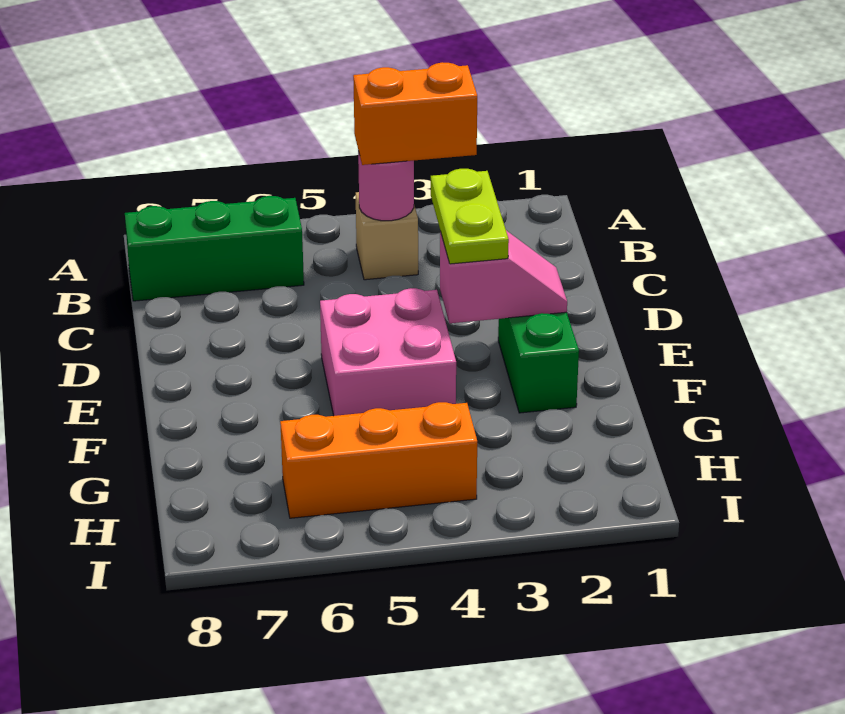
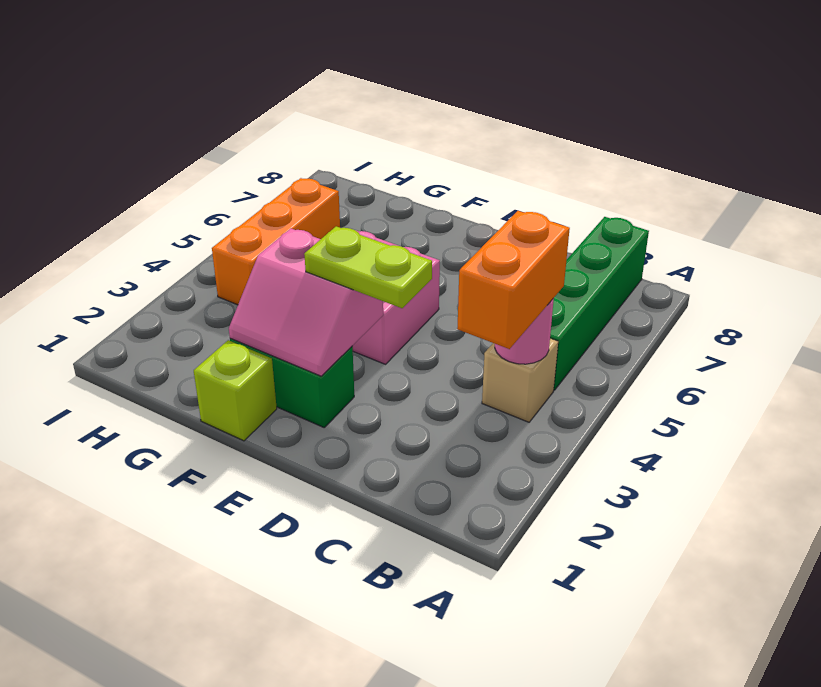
green brick B6:B8 level 1 -> green brick B5:B8 level 1
pink slope E2:E3 level 2 top 3 -> pink slope E2:F3 level 2 top 3
none -> lime brick F1 level 1

